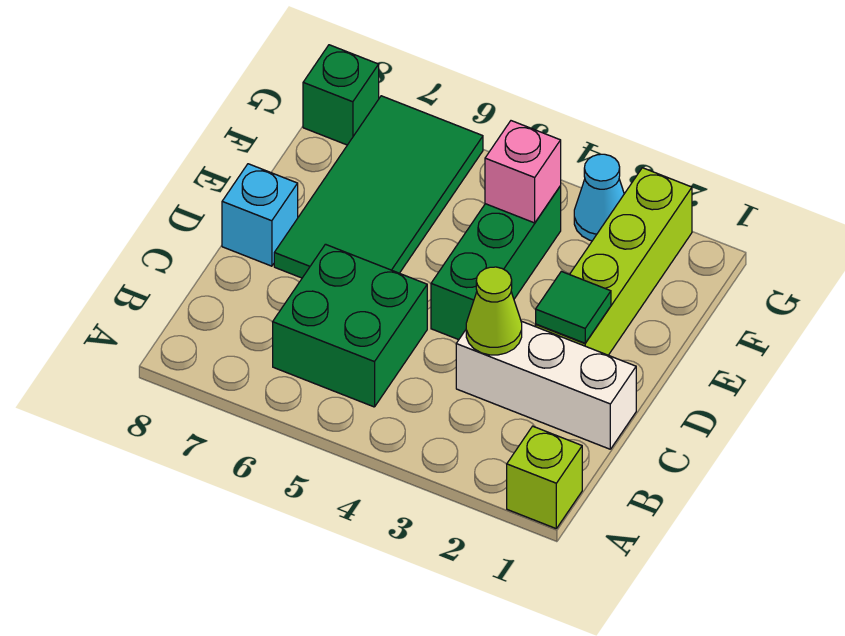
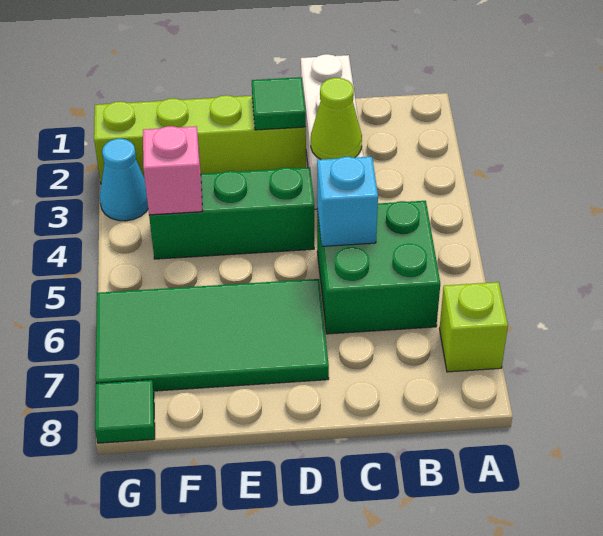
lime brick A1 level 1 -> lime brick A7 level 1
cyan brick D8 level 1 -> cyan brick C5 level 2
green brick G8 level 1 -> green tile G8 level 1

